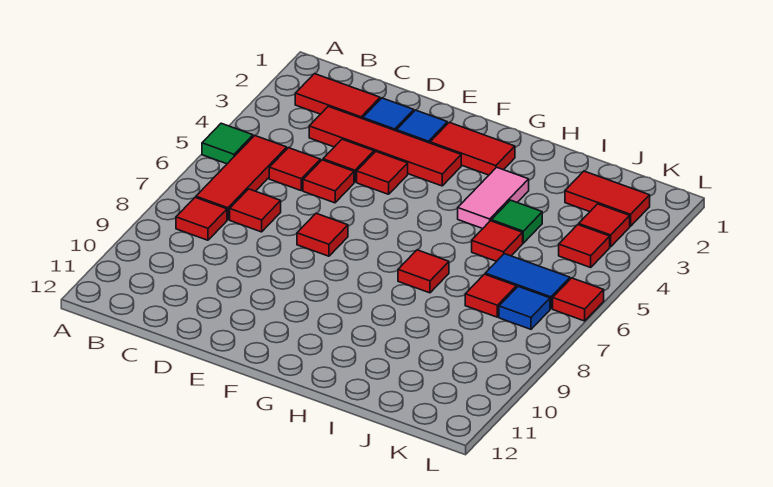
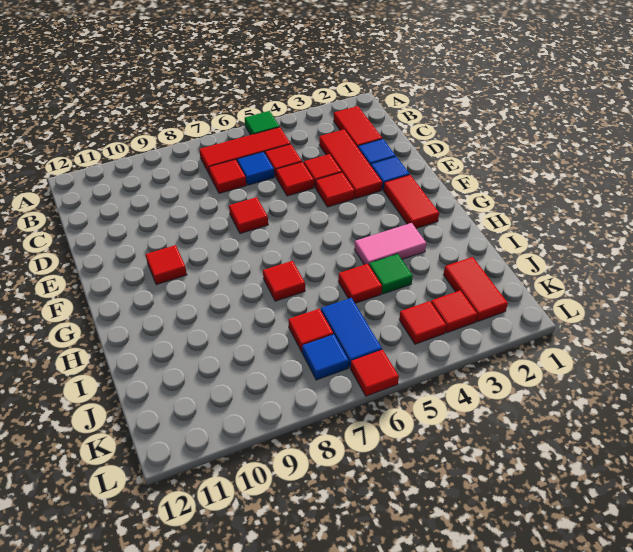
red tile B8 level 1 -> red tile F10 level 1
red tile C3:F3 level 1 -> red tile C3:E3 level 1
none -> blue tile C6 level 1

